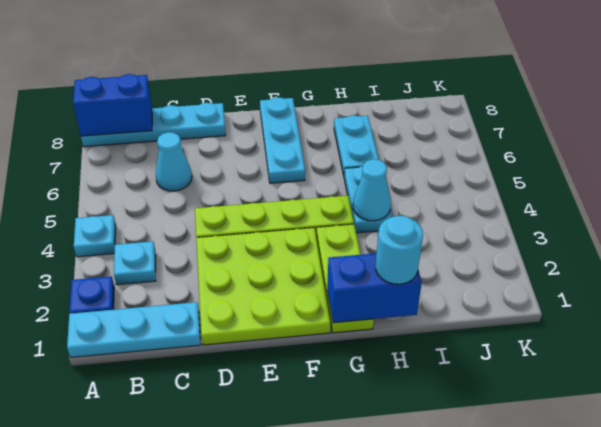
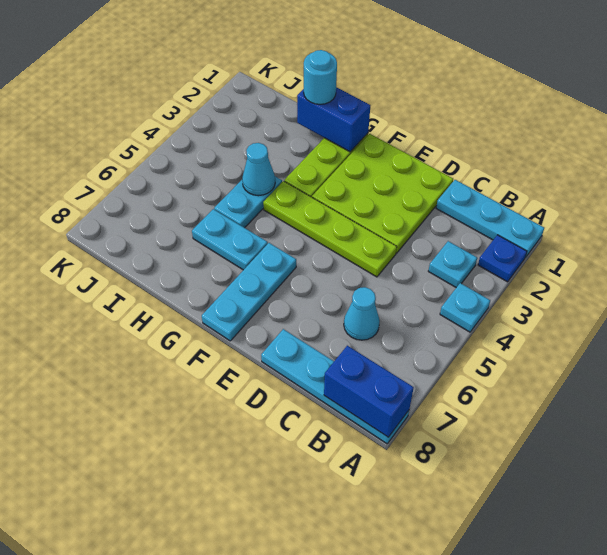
cyan plate H6:H7 level 1 -> cyan plate G6:H6 level 1

